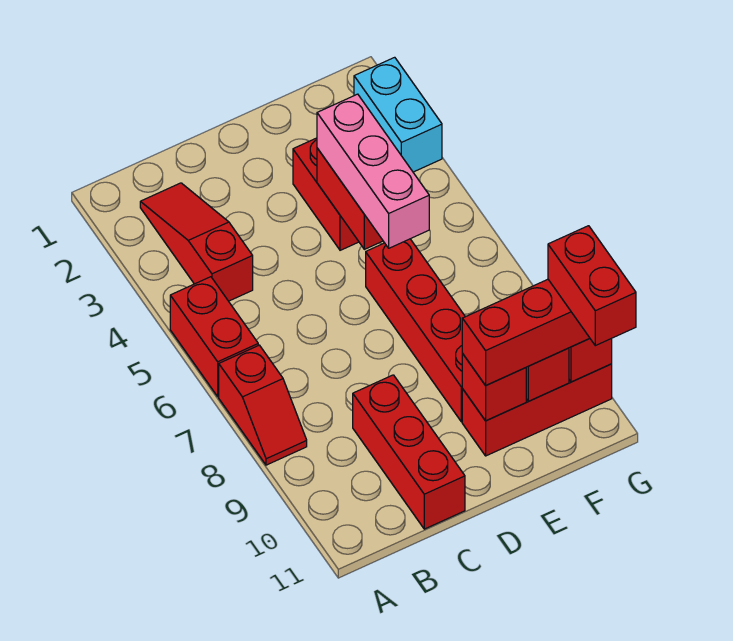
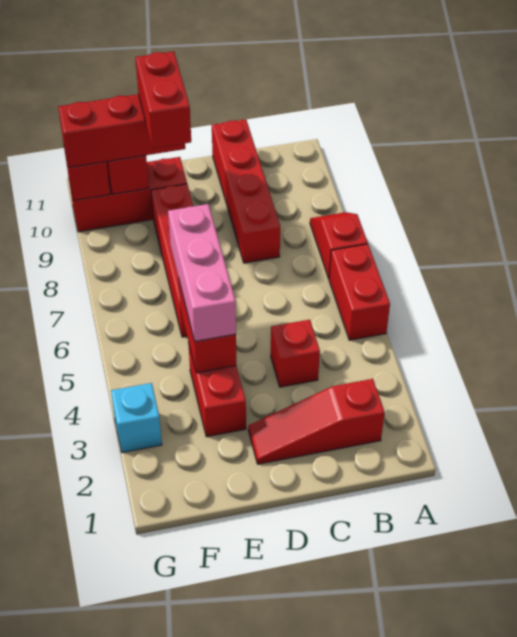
red slope B2:B4 level 1 top 4 -> red slope B2:D2 level 1 top B
red brick C9:C11 level 1 -> red brick C8:C11 level 1
red brick E10 level 2 -> red brick C4 level 1
cyan brick G2:G3 level 1 -> cyan brick G3 level 1
red brick G10:G11 level 4 -> red brick E9:E10 level 4

